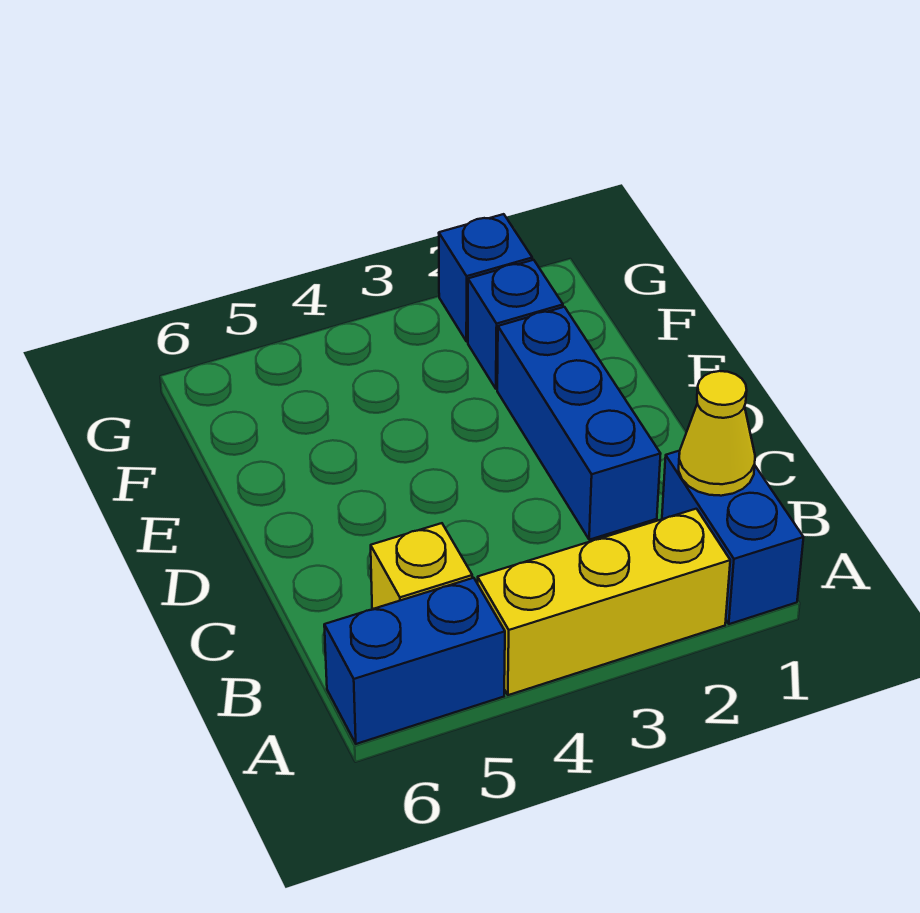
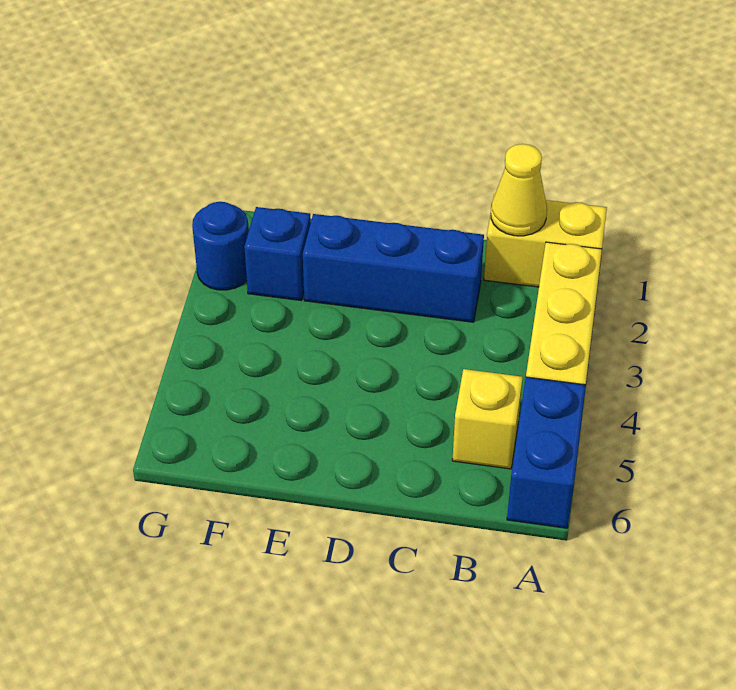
blue brick A1:B1 level 1 -> yellow brick A1:B1 level 1
blue brick G2 level 1 -> blue round brick G2 level 1

